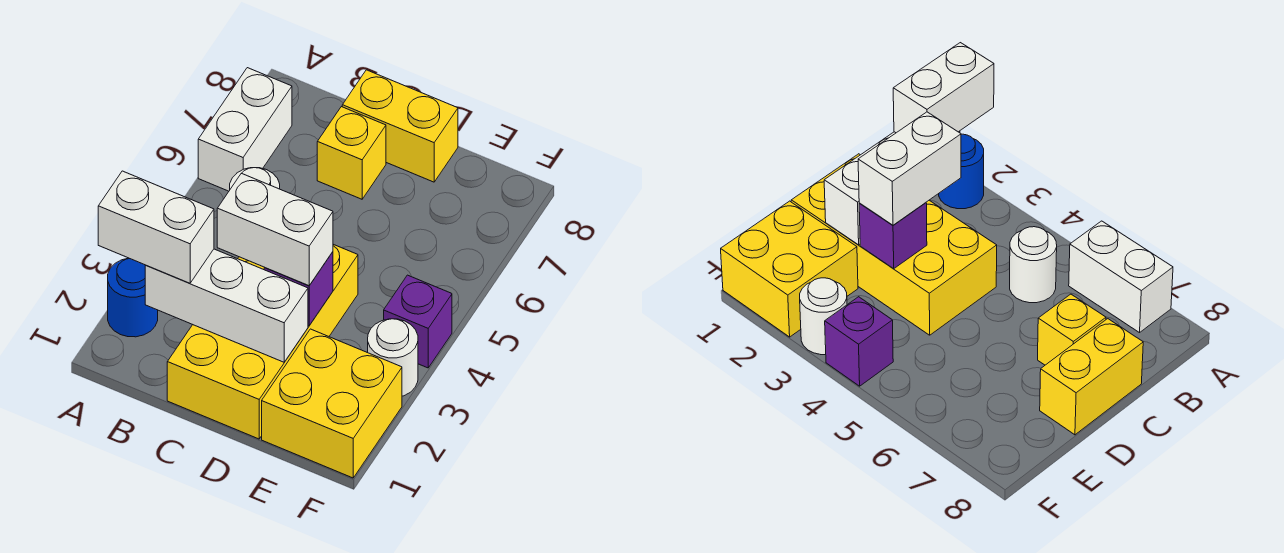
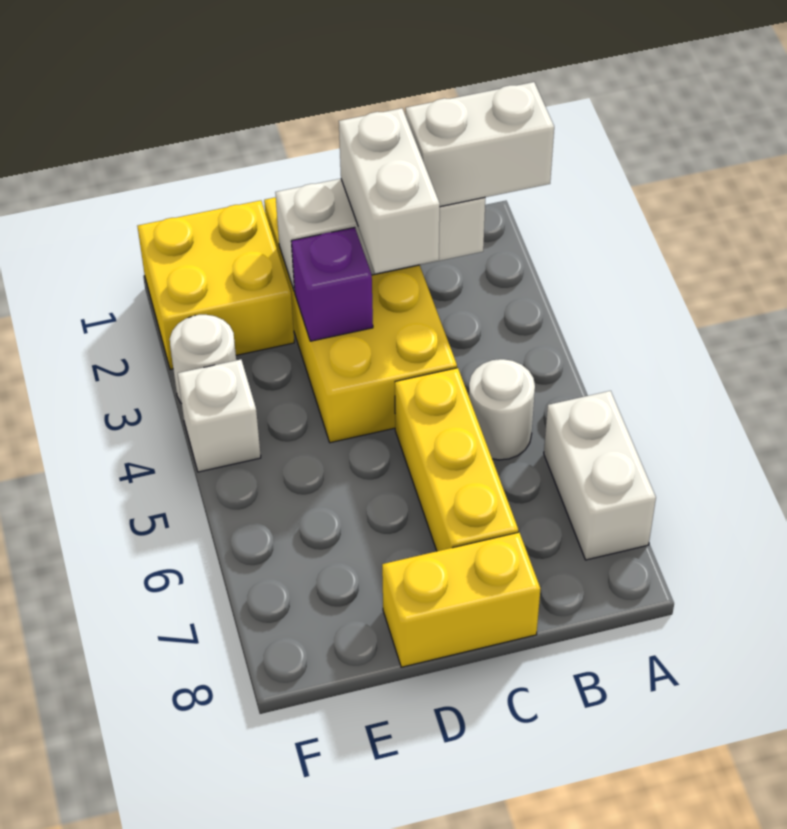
blue round brick A2 level 1 -> none
white brick C3:D3 level 3 -> white brick C2:C3 level 3
yellow brick C7 level 1 -> yellow brick C5:C7 level 1
purple brick F4 level 1 -> white brick F4 level 1

